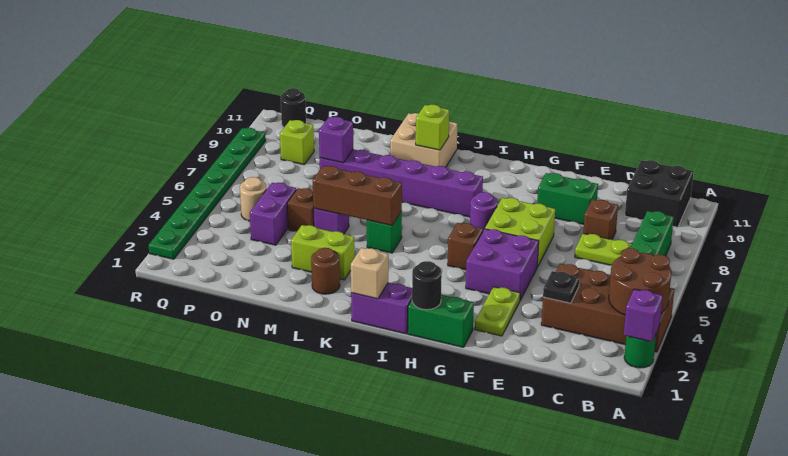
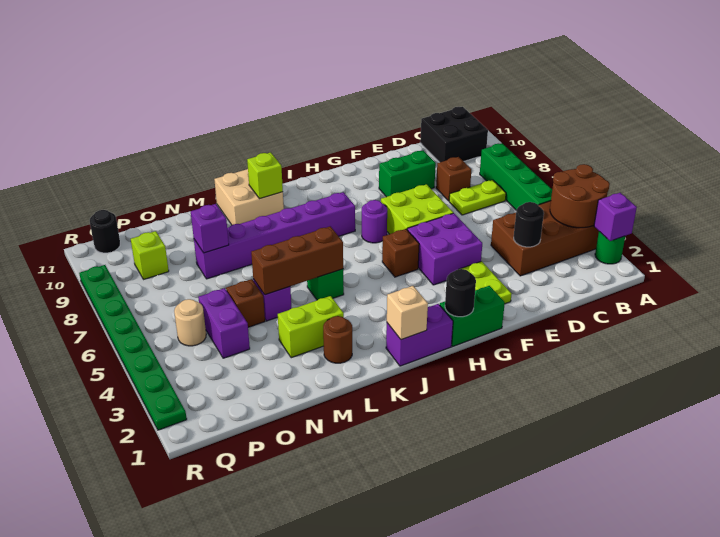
black plate D3 level 2 -> black round brick D3 level 2

